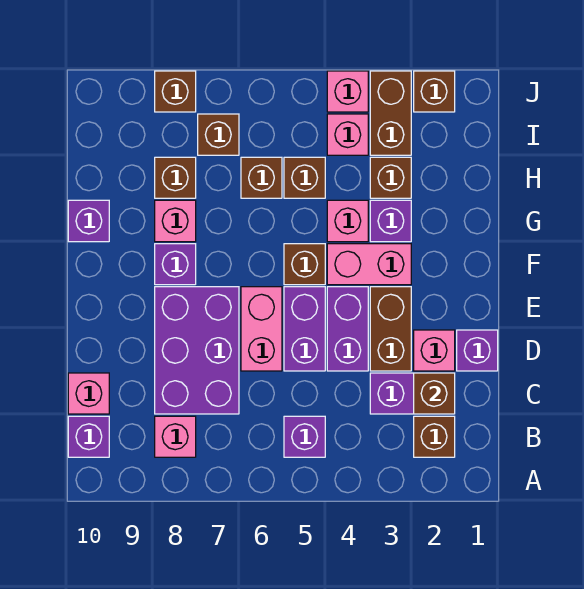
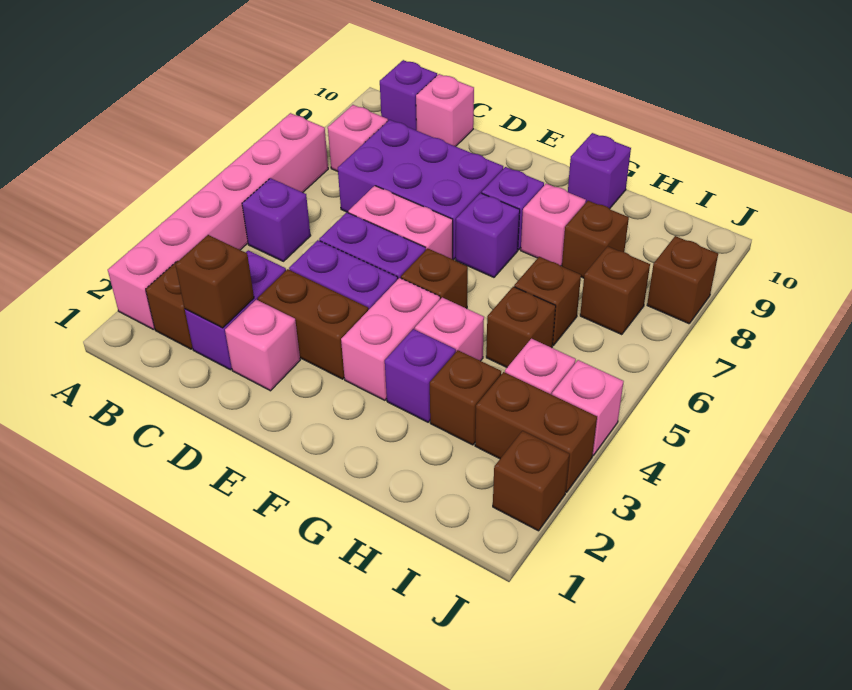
none -> pink brick A2:A7 level 1
purple brick D1 level 1 -> purple brick F7 level 1

